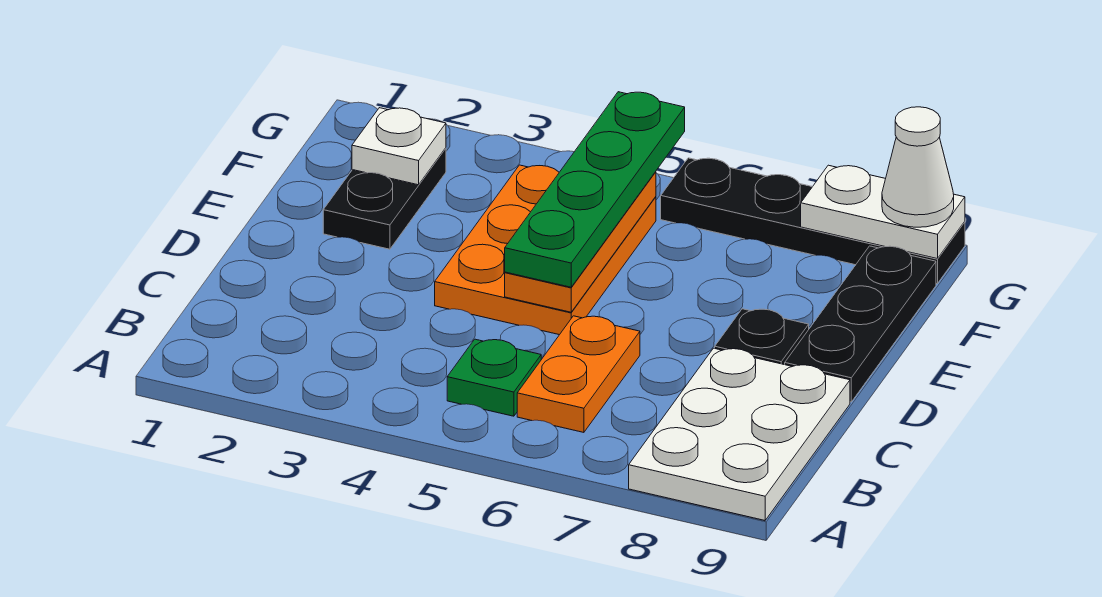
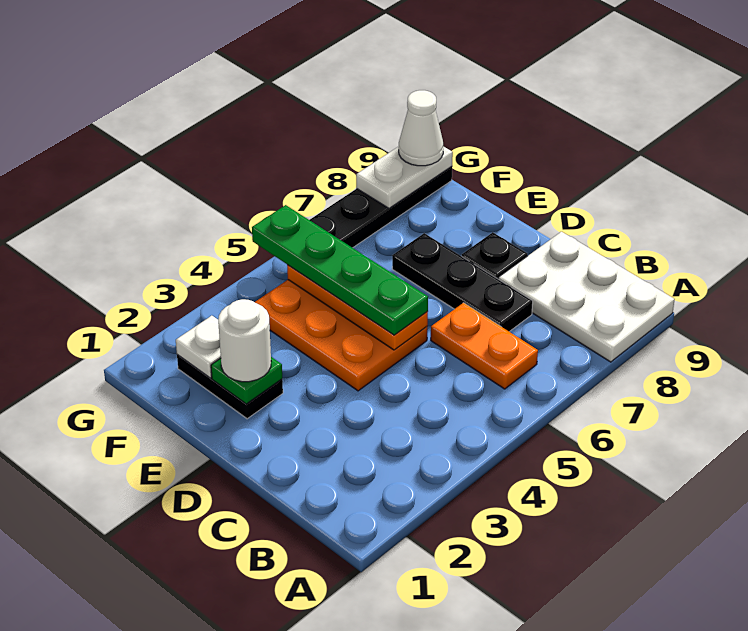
green plate B5 level 1 -> green plate E2 level 2
black plate D9:F9 level 1 -> black plate C7:E7 level 1
none -> white round brick E2 level 3

